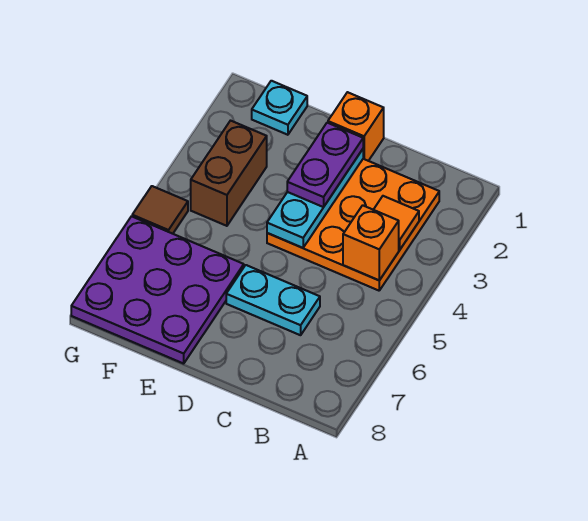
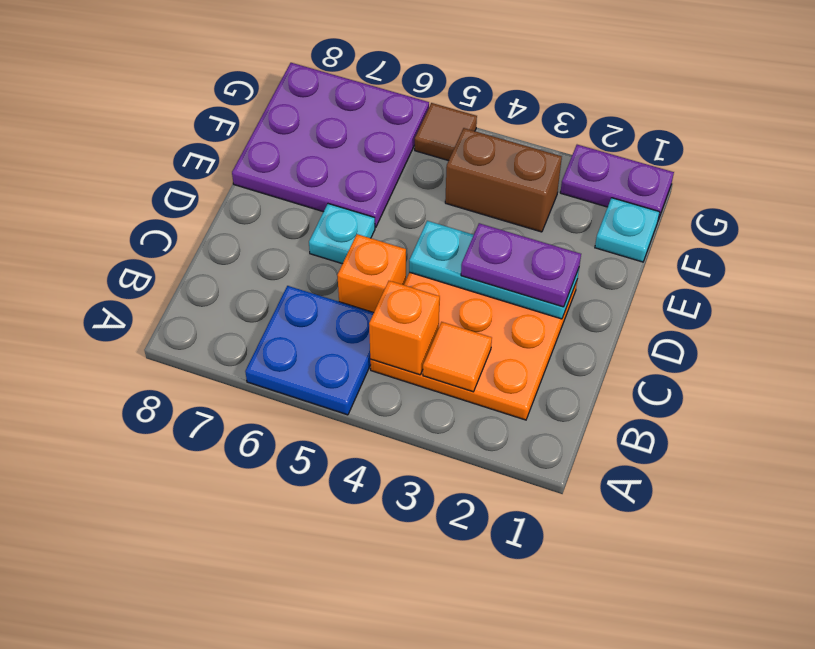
none -> blue plate A5:B6 level 1
cyan plate C6:D6 level 1 -> cyan plate D6 level 1
orange brick D1 level 1 -> orange brick C5 level 1
none -> purple plate G1:G2 level 1

